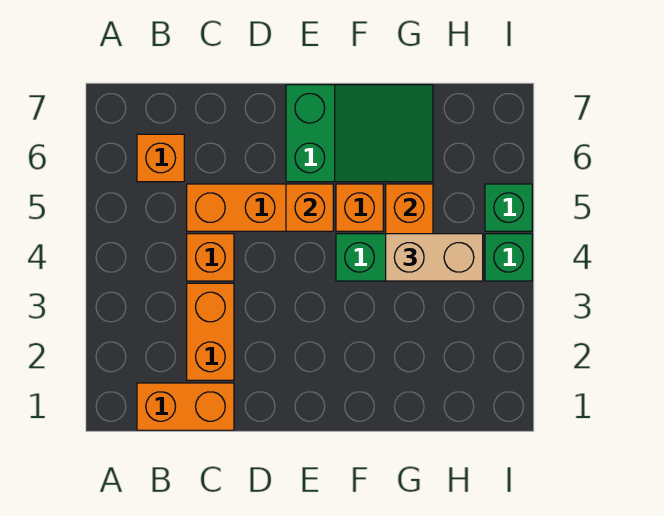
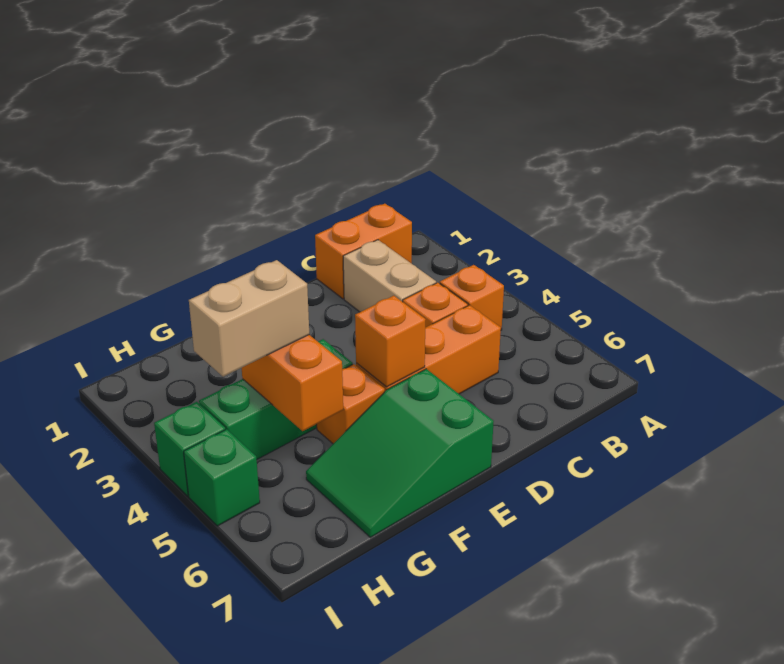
orange brick B6 level 1 -> orange brick B4 level 1
orange brick C2:C3 level 1 -> tan brick C2:C3 level 1

